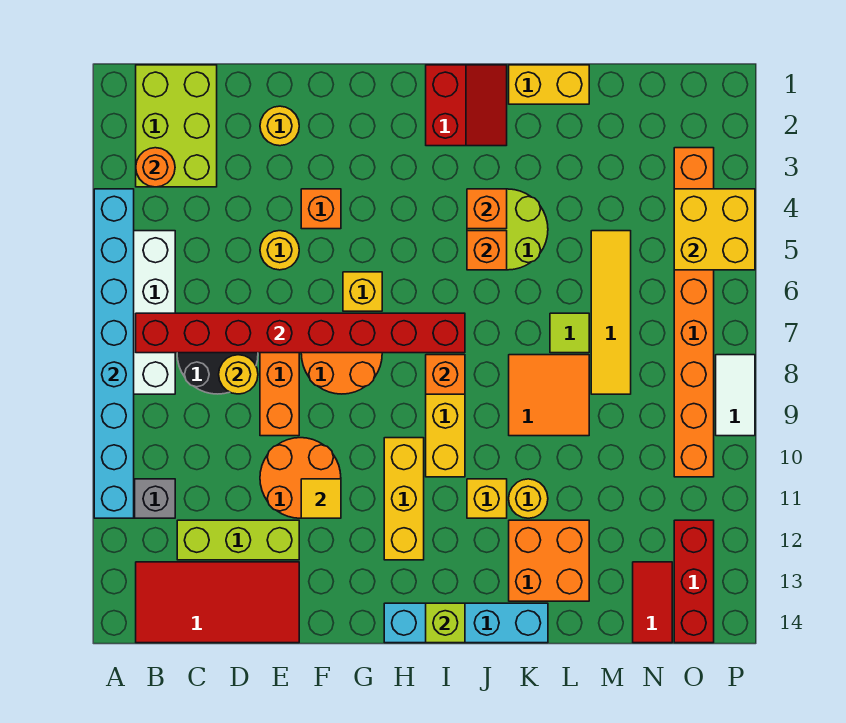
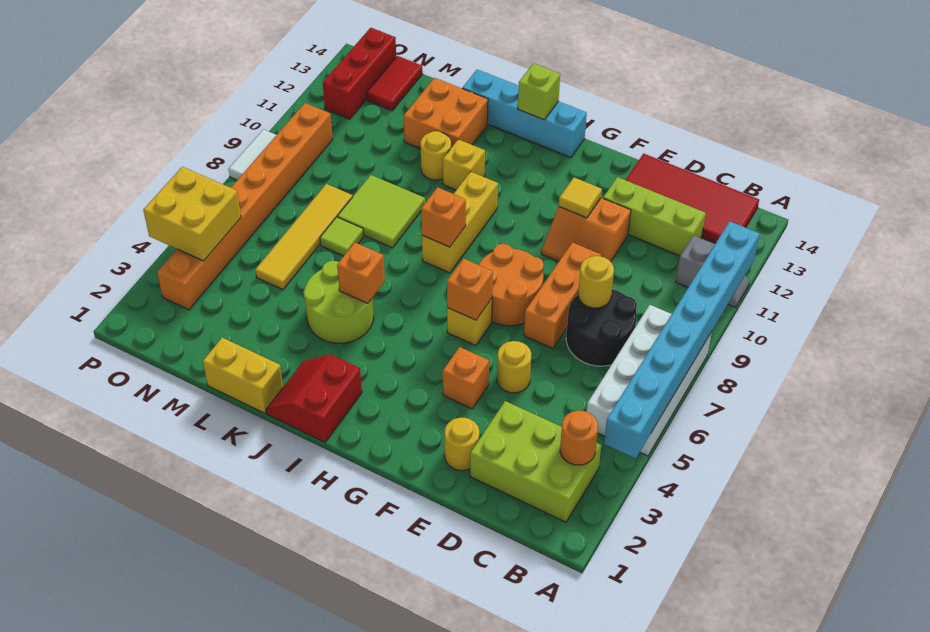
lime brick B1:C3 level 1 -> lime brick B2:D3 level 1
red brick B7:I7 level 2 -> none
orange round brick E10:F11 level 1 -> orange slope E10:F11 level 1 top 11
yellow brick H10:H12 level 1 -> none
orange brick J4 level 2 -> orange brick G6 level 2
orange tile K8:L9 level 1 -> lime tile K8:L9 level 1

